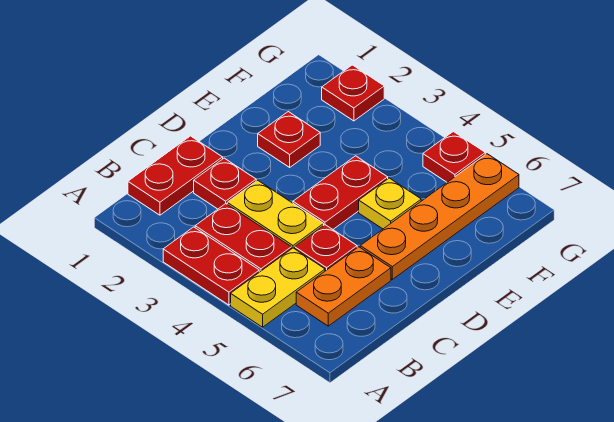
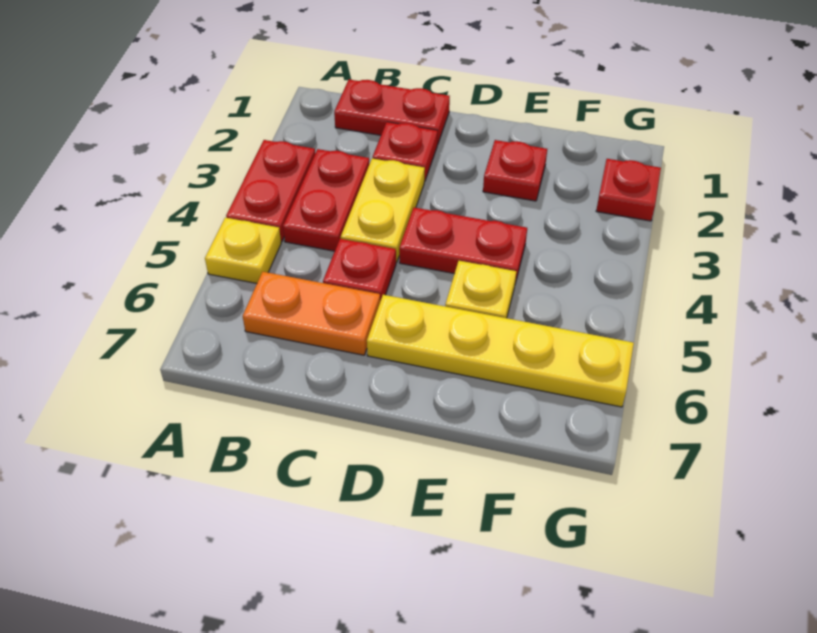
yellow plate A5:B5 level 1 -> yellow plate A5 level 1
orange plate D6:G6 level 1 -> yellow plate D6:G6 level 1
red plate G5 level 1 -> none

